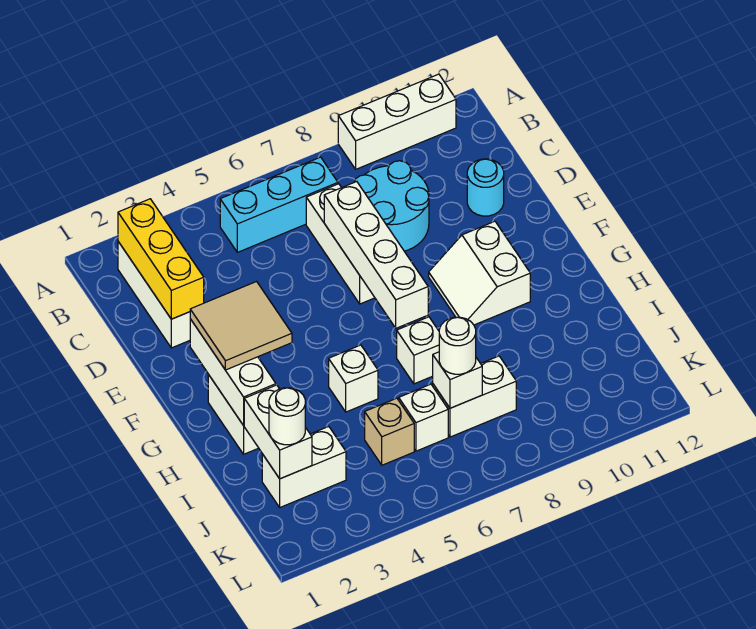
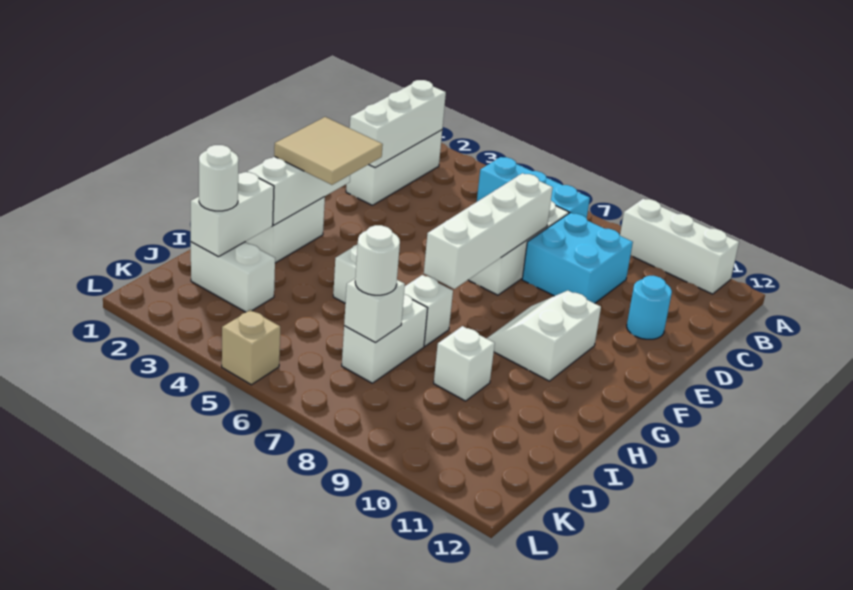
yellow brick B2:D2 level 2 -> white brick B2:D2 level 2
cyan round brick C8:D9 level 1 -> cyan brick C8:D9 level 1
tan brick J5 level 1 -> tan brick L5 level 1
white brick J6 level 1 -> white brick I9 level 1
white brick J7:J8 level 1 -> white brick I7:J7 level 1

